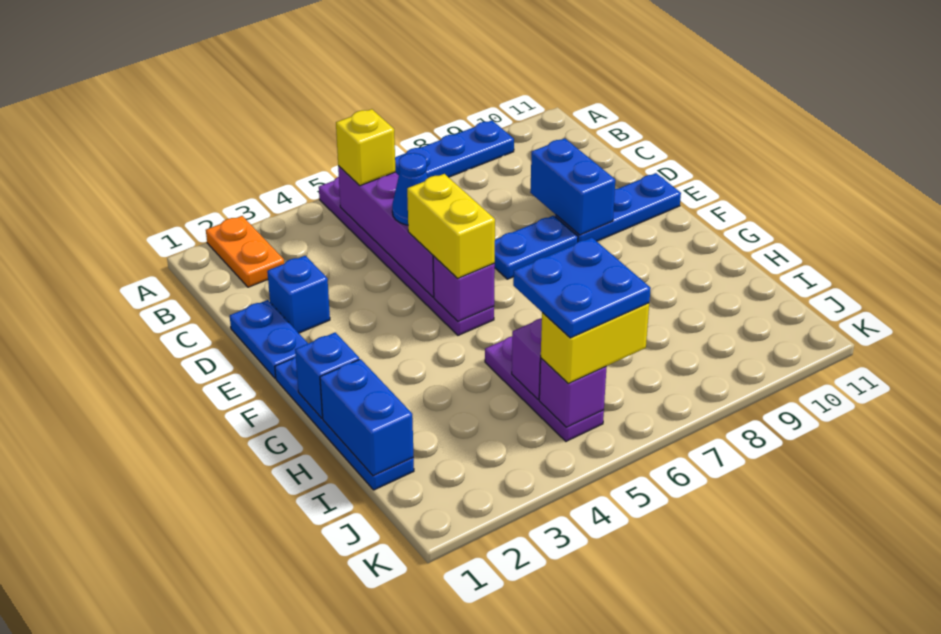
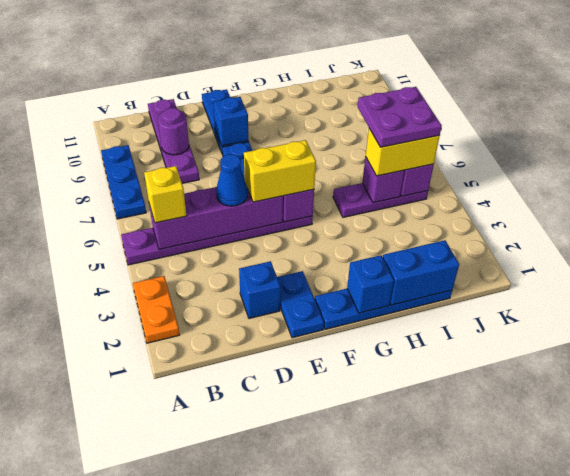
orange plate A2:B2 level 1 -> orange plate A2:A3 level 1
none -> purple plate C8:C11 level 1
none -> purple round brick C9 level 2
blue plate D1:E1 level 1 -> blue plate E1:E2 level 1
blue brick D9:E9 level 2 -> blue brick E9 level 2
blue plate I5:J6 level 4 -> purple plate I5:J6 level 4
yellow brick J5:J6 level 3 -> yellow brick I5:J5 level 3

